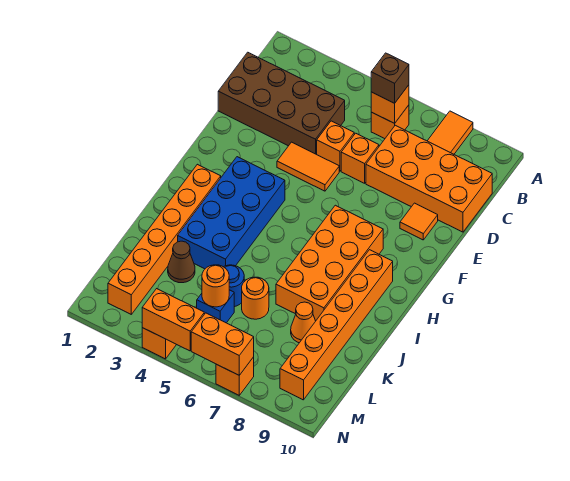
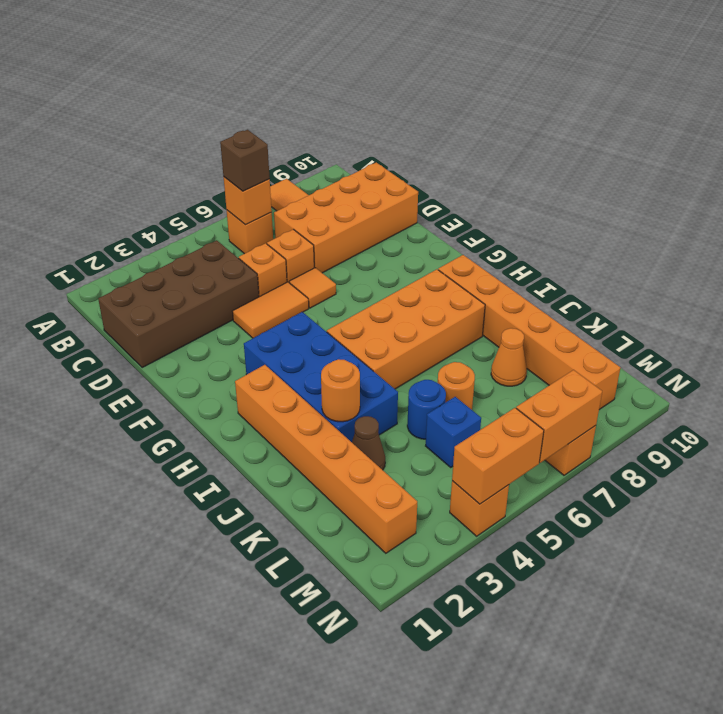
orange tile E9 level 1 -> orange tile E6 level 1
orange brick G7:J8 level 1 -> orange brick H5:I8 level 1
orange round brick L5 level 2 -> orange round brick J3 level 2

